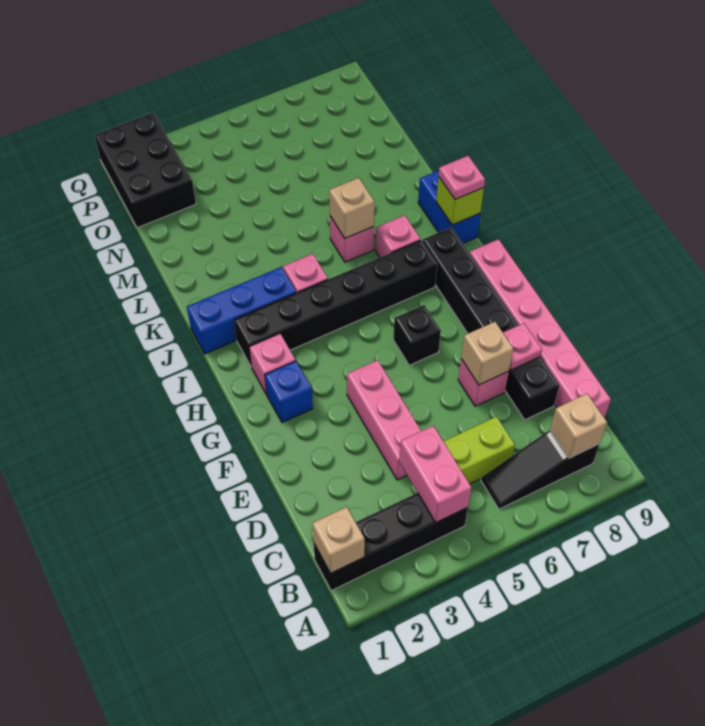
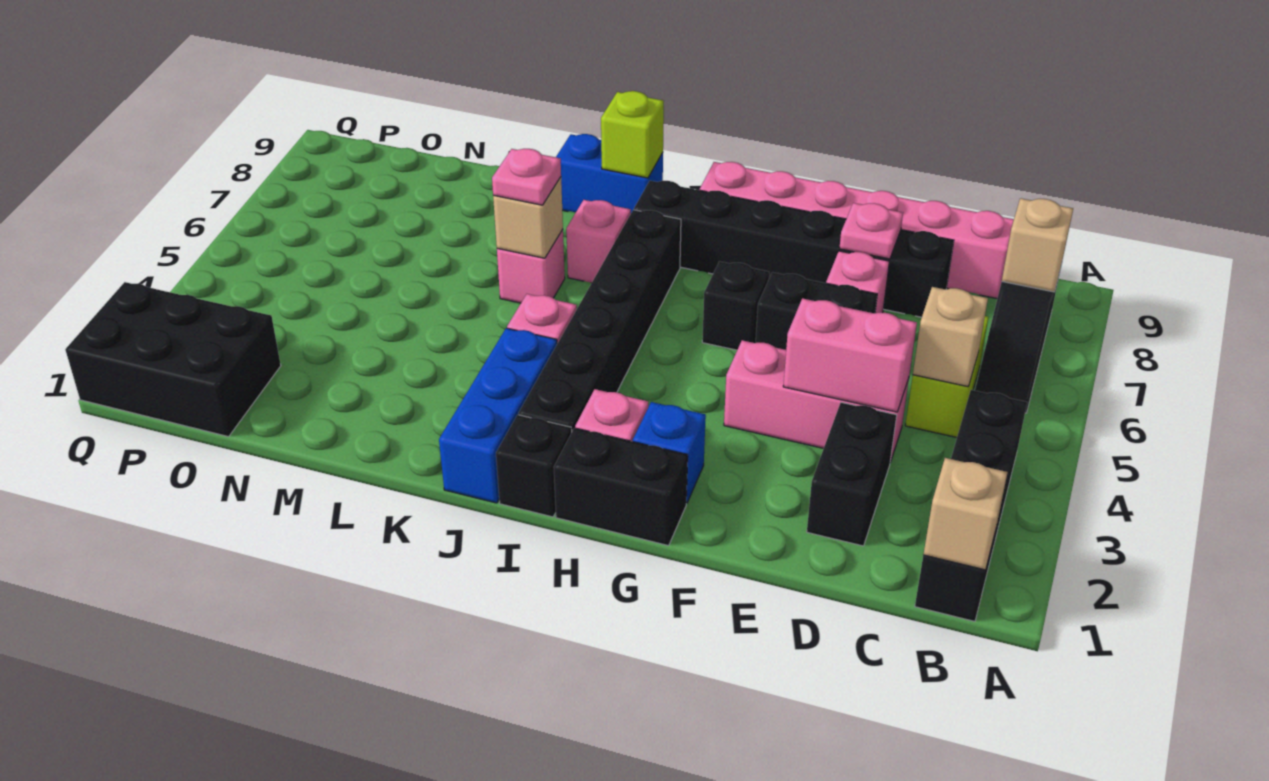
pink brick B4:C4 level 2 -> pink brick D4:E4 level 2
none -> black brick D2:D3 level 1
none -> black brick E6:F6 level 1
tan brick E7 level 2 -> tan brick C5 level 2
none -> black brick G1:H1 level 1
none -> black brick I1 level 1
pink plate J9 level 3 -> pink plate K6 level 3

